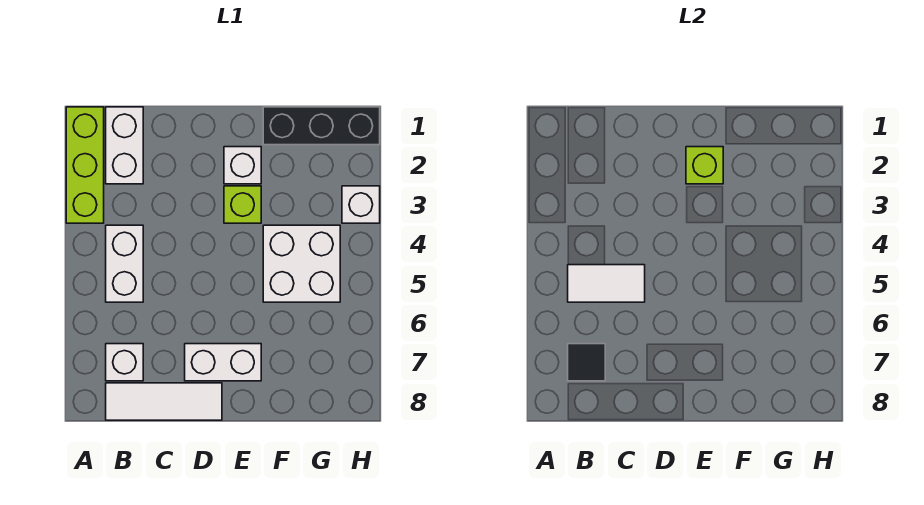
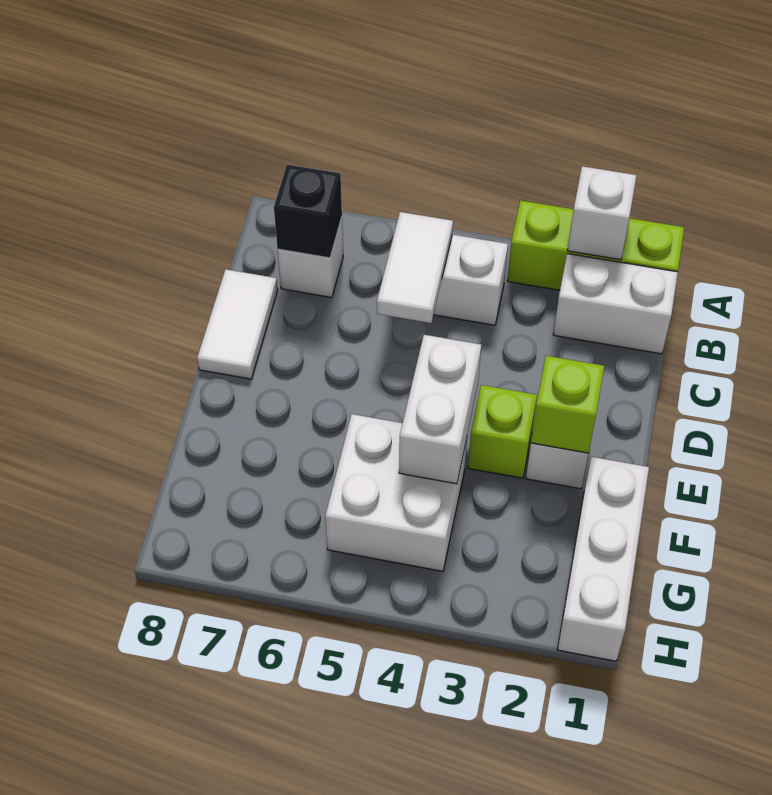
black tile B7 level 2 -> black brick B7 level 2
white tile B8:D8 level 1 -> white tile C8:D8 level 1
white brick D7:E7 level 1 -> white brick E4:F4 level 2
black brick F1:H1 level 1 -> white brick F1:H1 level 1
white brick H3 level 1 -> white brick A2 level 2

